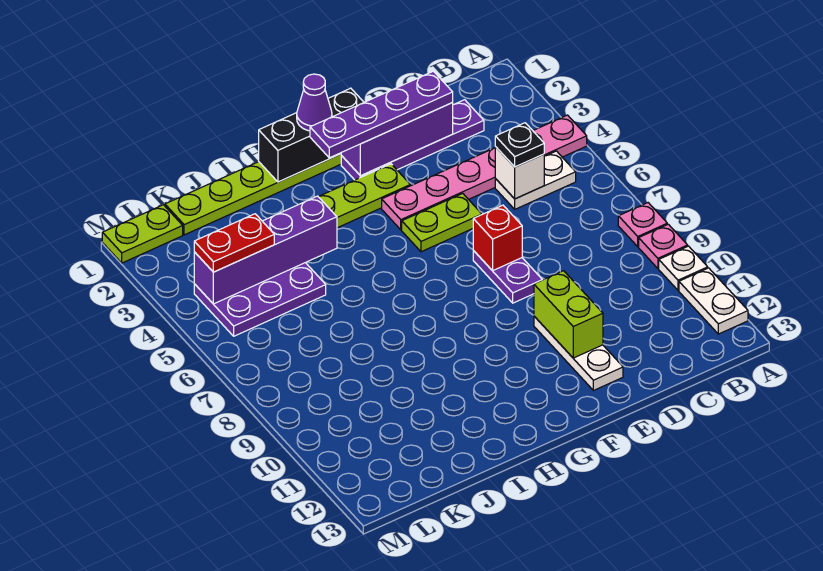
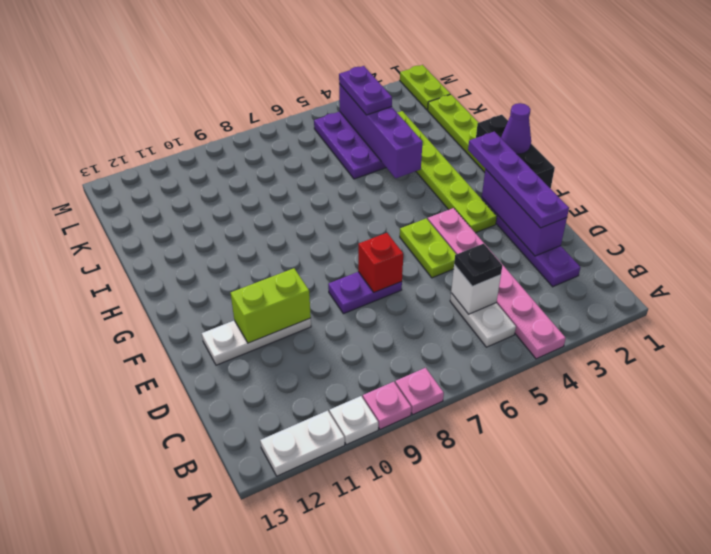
red plate K4:L4 level 3 -> purple plate K4:L4 level 3

